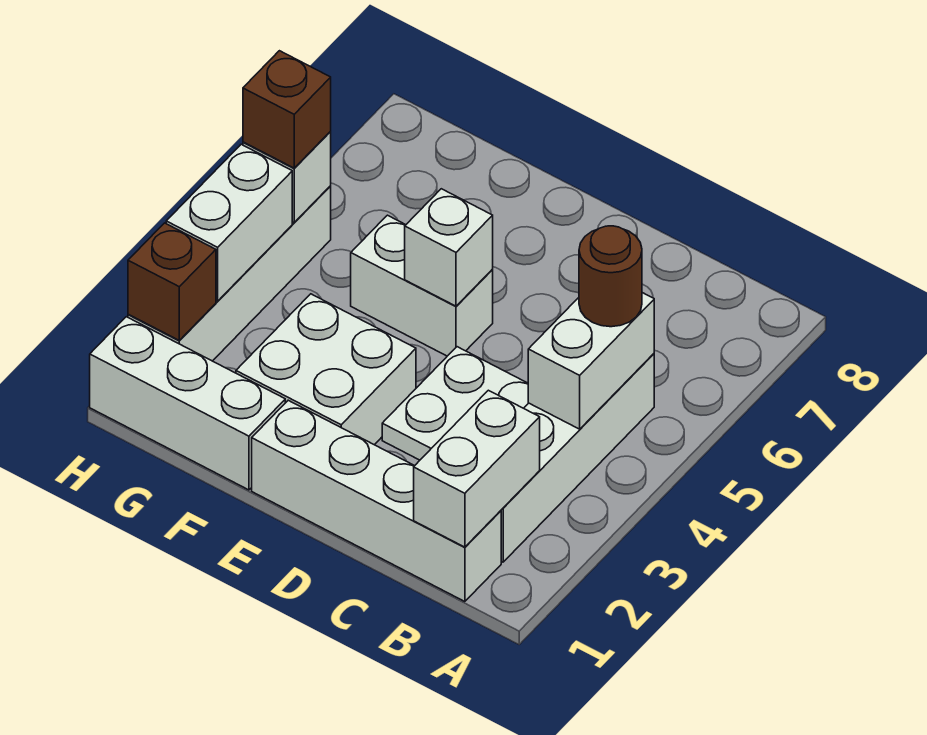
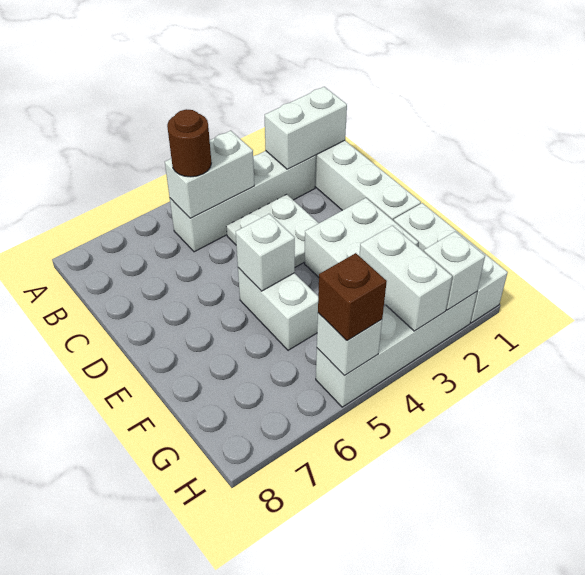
brown brick H2 level 2 -> white brick H2 level 2
white brick H3:H4 level 2 -> white brick G3:H3 level 2

